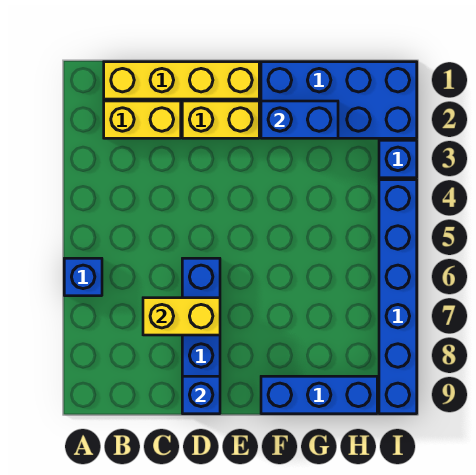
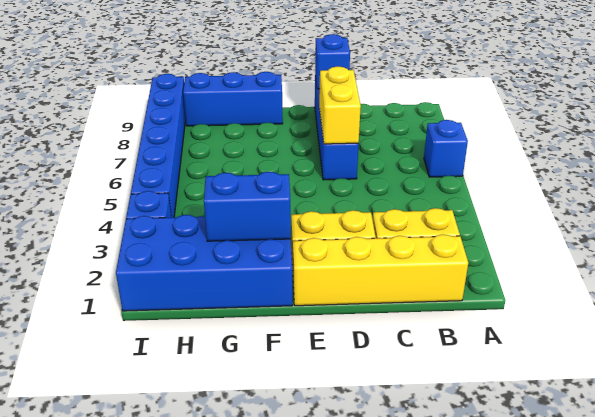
yellow brick C7:D7 level 2 -> yellow brick D6:D7 level 2

